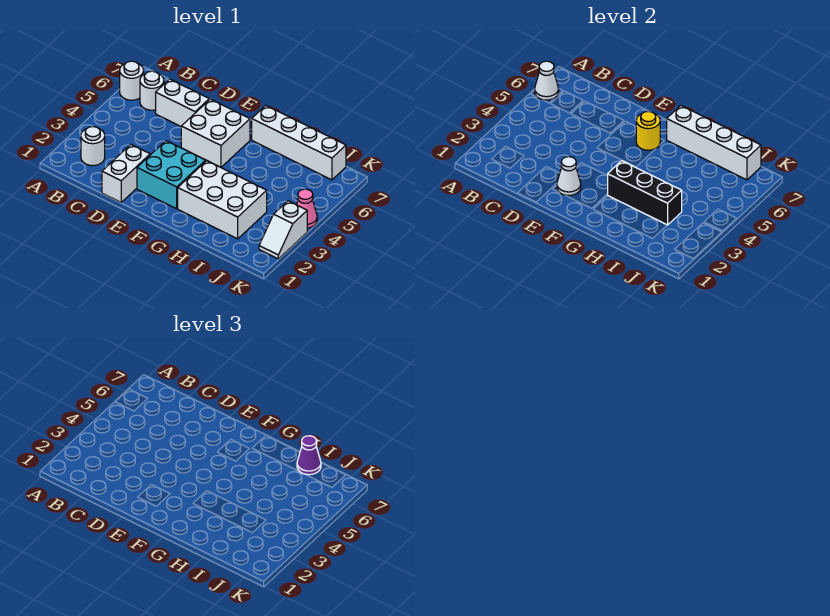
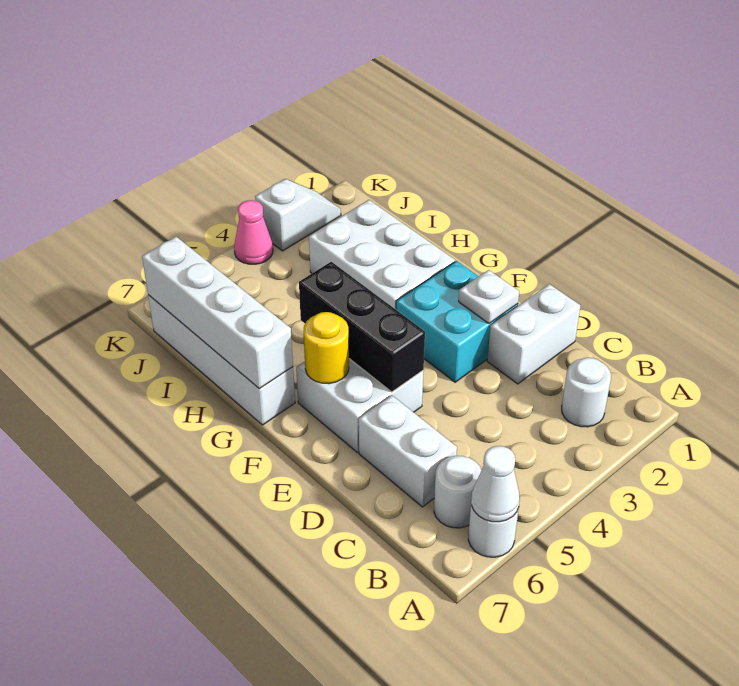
white cone E2 level 2 -> white plate E2 level 2
black brick G3:I3 level 2 -> black brick E5:G5 level 2
purple cone I7 level 3 -> none

